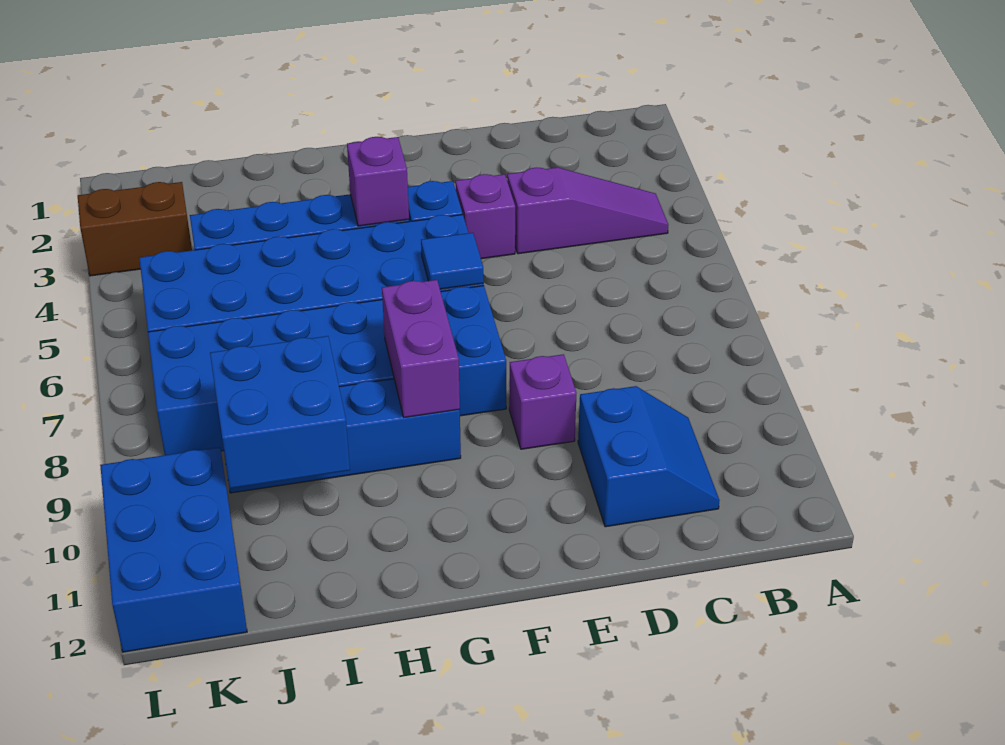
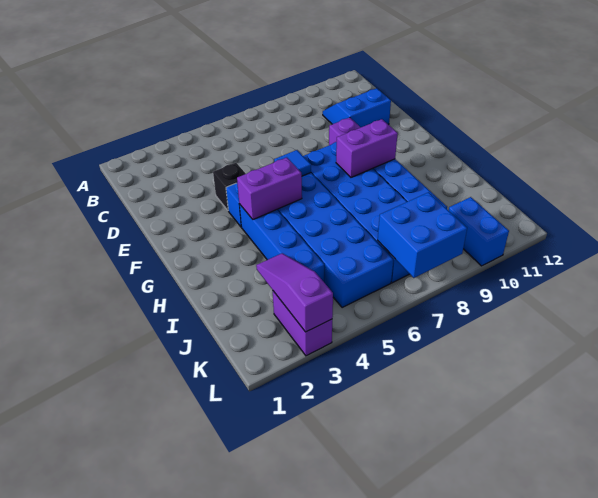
purple slope B4:D4 level 1 top D -> purple slope J3:L3 level 2 top L
purple brick E4 level 1 -> black brick E4 level 1
purple brick G4 level 2 -> purple brick G4:G5 level 2
blue brick I9:J10 level 2 -> blue brick K7:L8 level 2
brown brick K3:L3 level 1 -> purple brick K3:L3 level 1
blue brick K10:L12 level 1 -> blue brick K10:L10 level 1

